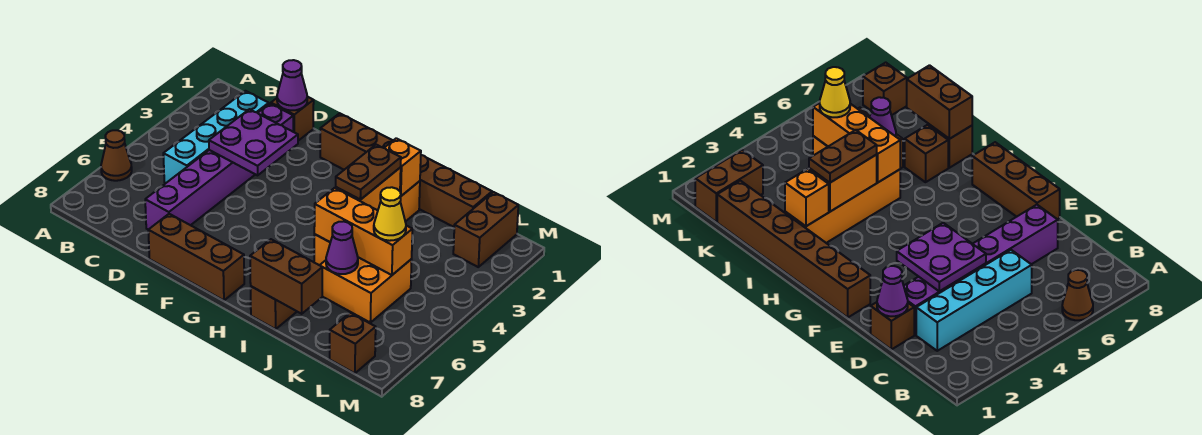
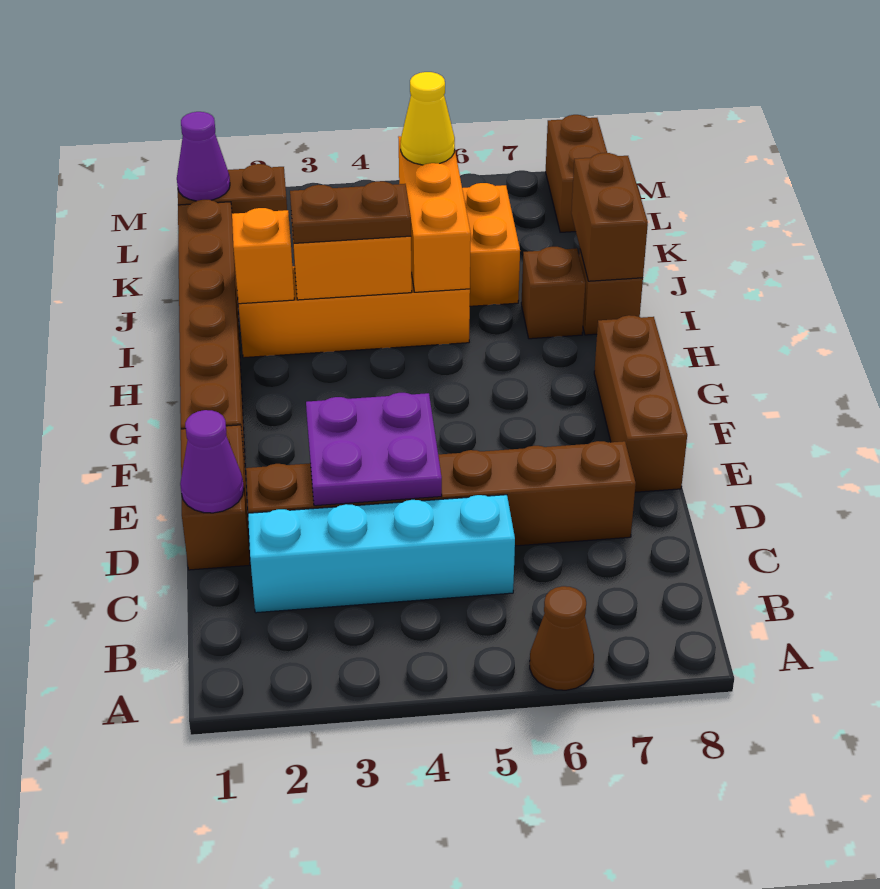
brown brick D1 level 1 -> brown brick D1:E1 level 1
purple brick D2:D7 level 1 -> brown brick D2:D7 level 1
purple cone J6 level 2 -> purple cone L1 level 2
brown brick L8 level 1 -> brown brick L8:M8 level 1

